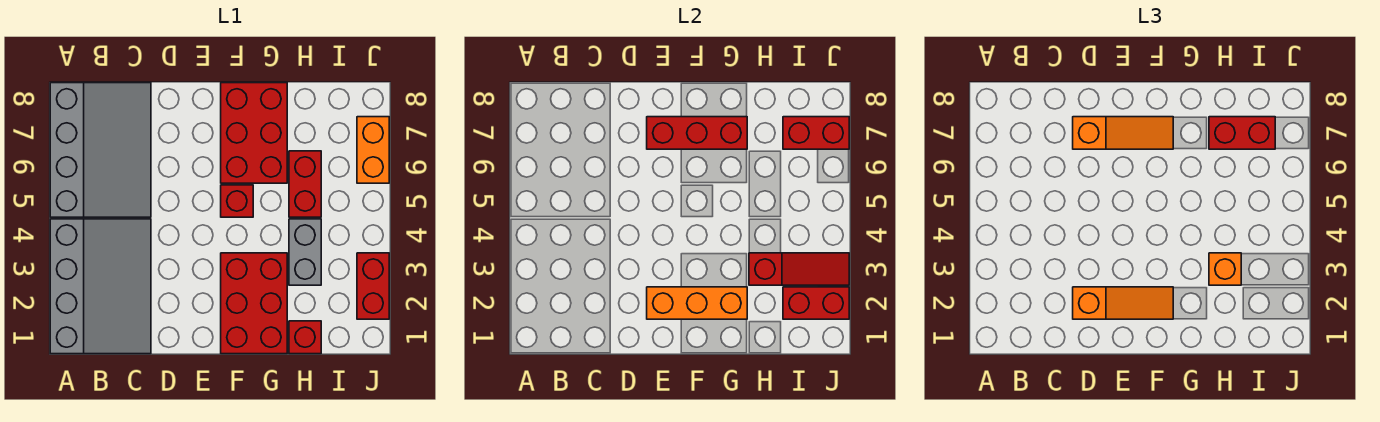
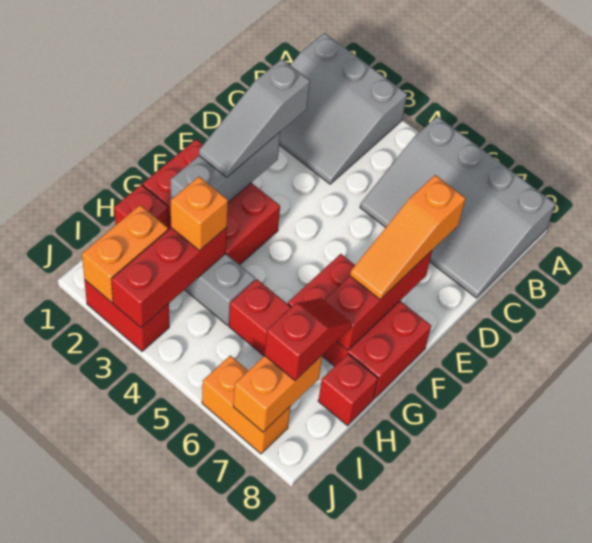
grey slope A1:C4 level 1 top A -> grey slope A1:C3 level 1 top A
orange slope D2:F2 level 3 top D -> grey slope D2:F2 level 3 top D
orange brick E2:G2 level 2 -> grey brick E2:G2 level 2
red brick F5 level 1 -> red brick H8 level 1
red slope H3:J3 level 2 top H -> red brick H3:J3 level 2
red brick H7:I7 level 3 -> red slope H7:I7 level 3 top I
red brick I2:J2 level 2 -> orange brick I2:J2 level 2
red brick I7:J7 level 2 -> orange brick I7:J7 level 2

